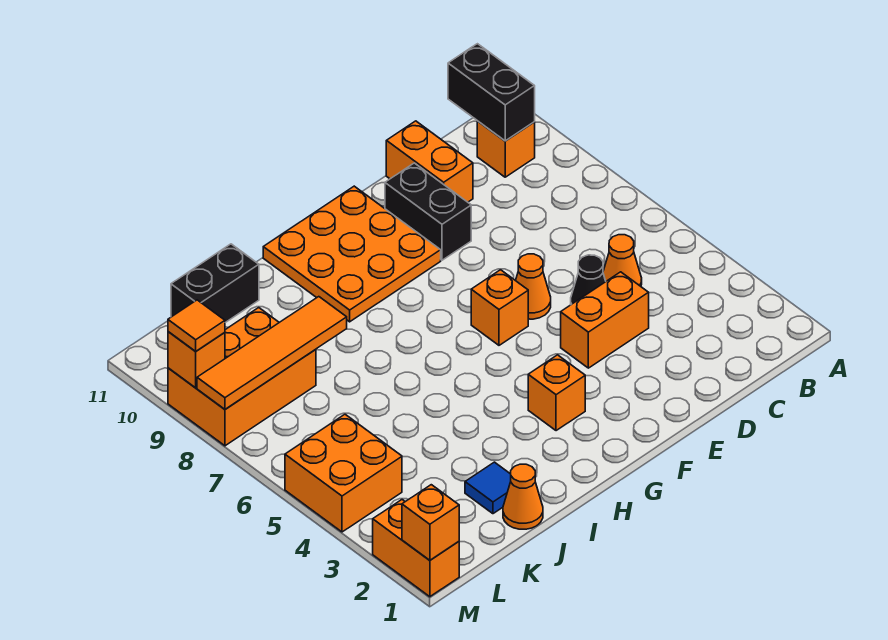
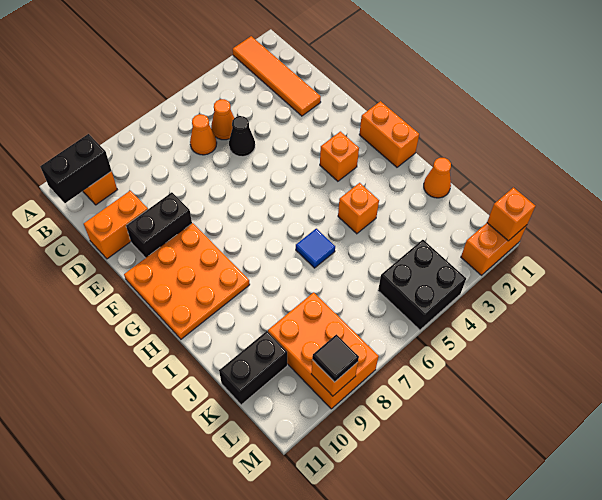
orange brick D4:E4 level 1 -> orange brick G1:H1 level 1
orange cone E6 level 1 -> orange cone C6 level 1
orange brick F6 level 1 -> orange brick I4 level 1
blue tile J2 level 1 -> blue tile I6 level 1
orange tile J8:M8 level 2 -> orange tile A2:D2 level 1
black brick J11:K11 level 1 -> black brick K10:K11 level 1
orange brick L4:M5 level 1 -> black brick L4:M5 level 1
orange tile M9 level 3 -> black tile M9 level 3

